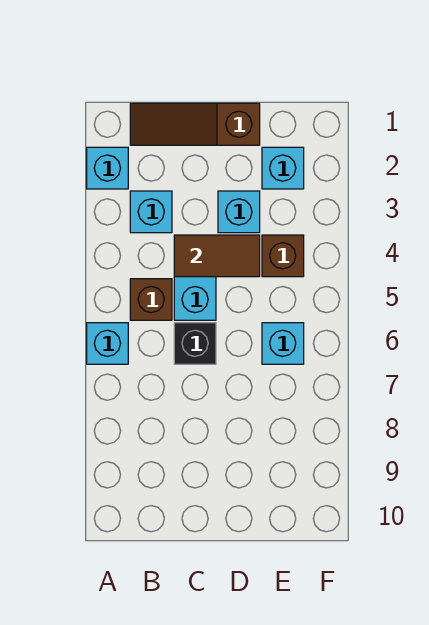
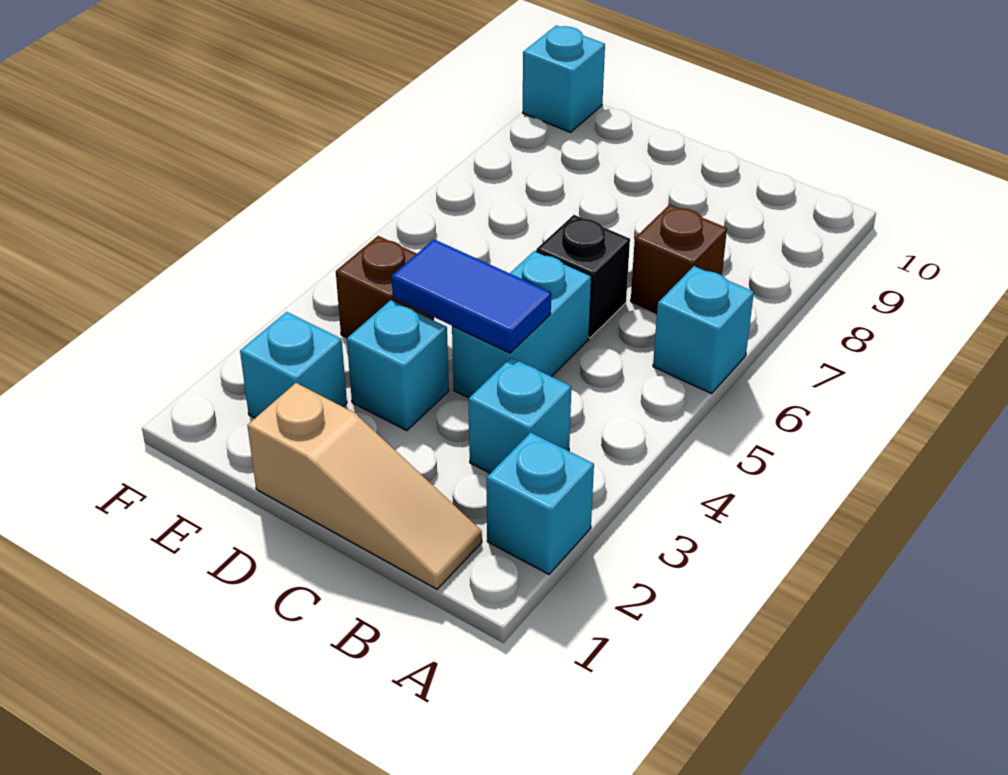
brown slope B1:D1 level 1 top D -> tan slope B1:D1 level 1 top D
brown brick B5 level 1 -> brown brick B7 level 1
brown tile C4:D4 level 2 -> blue tile C4:D4 level 2
cyan brick E6 level 1 -> cyan brick F10 level 1

